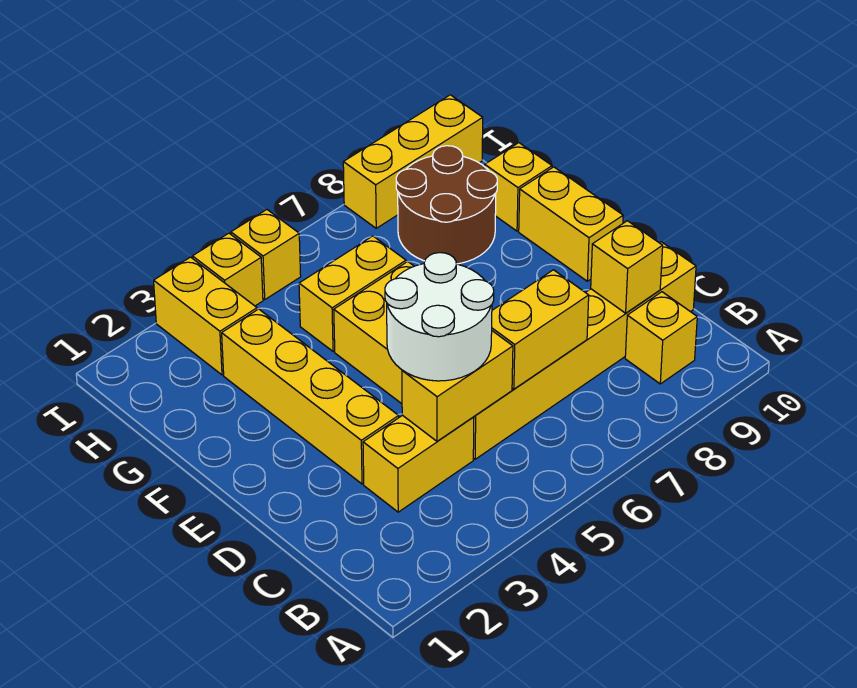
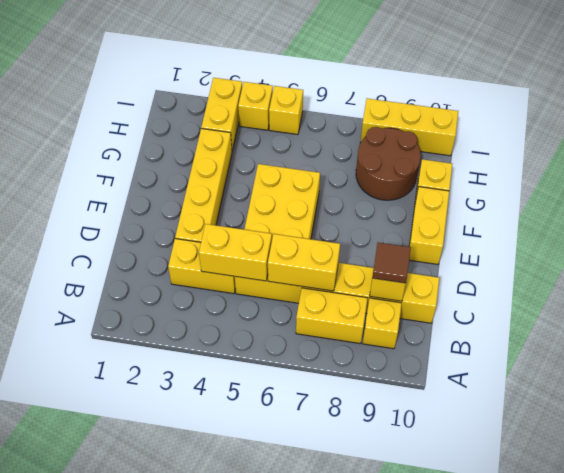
white round brick C4:D5 level 3 -> none
none -> brown tile C9 level 3
yellow brick G5:G6 level 1 -> yellow brick B7:B8 level 1

